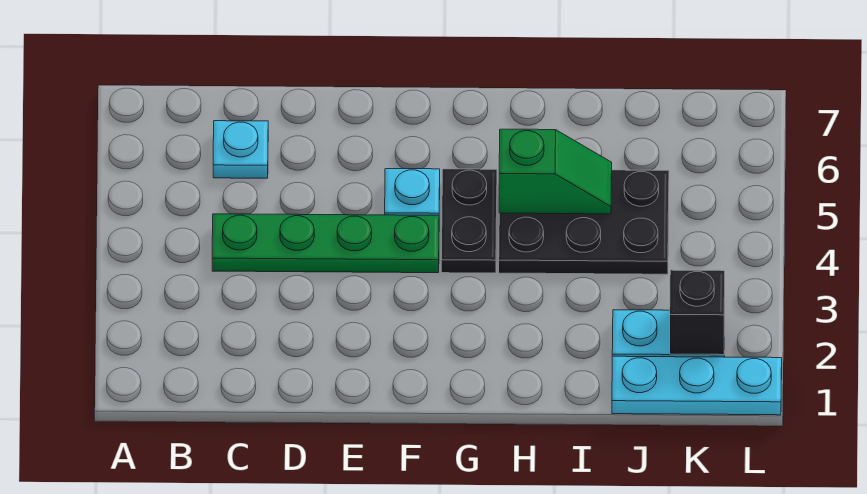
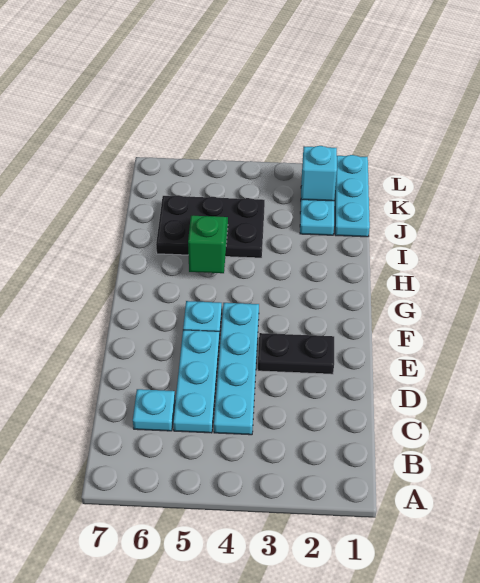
green plate C4:F4 level 1 -> cyan plate C4:F4 level 1
none -> cyan plate C5:E5 level 1
black plate G4:G5 level 1 -> black plate E2:E3 level 1
black plate H4:J5 level 1 -> black plate I4:J6 level 1
black brick K2 level 2 -> cyan brick K2 level 2

